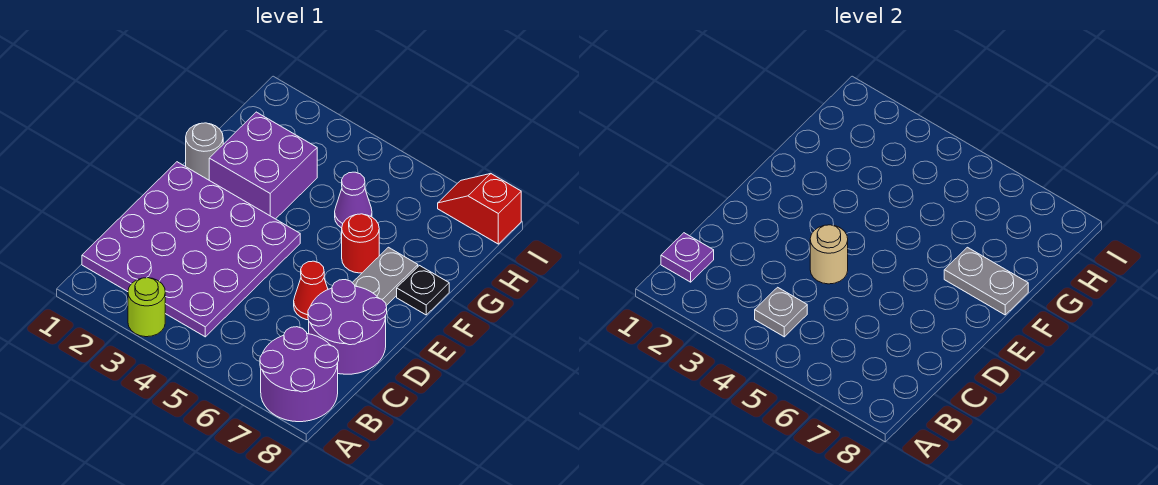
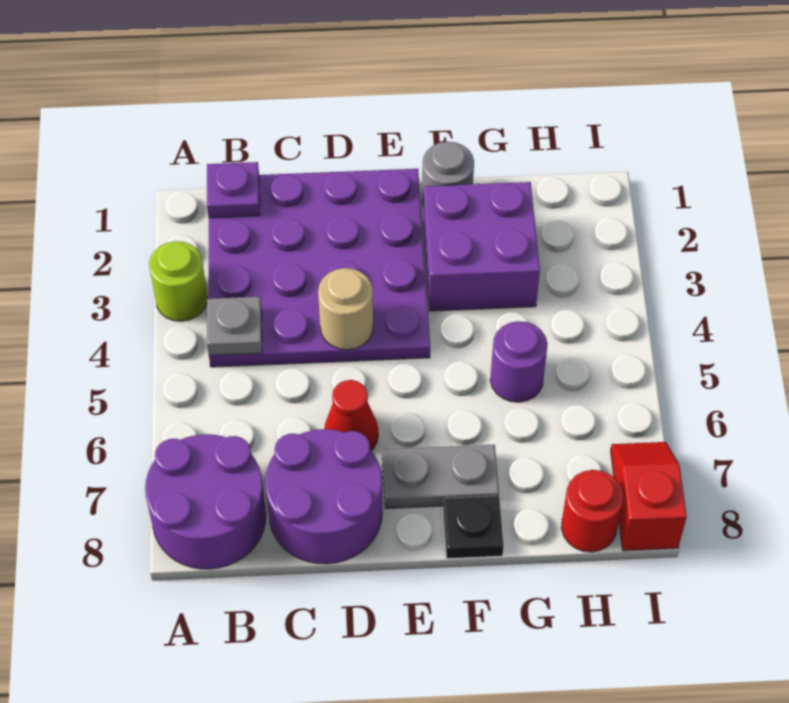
red round brick F6 level 1 -> red round brick H8 level 1
grey plate F7:F8 level 2 -> none
purple cone G5 level 1 -> purple round brick G5 level 1

